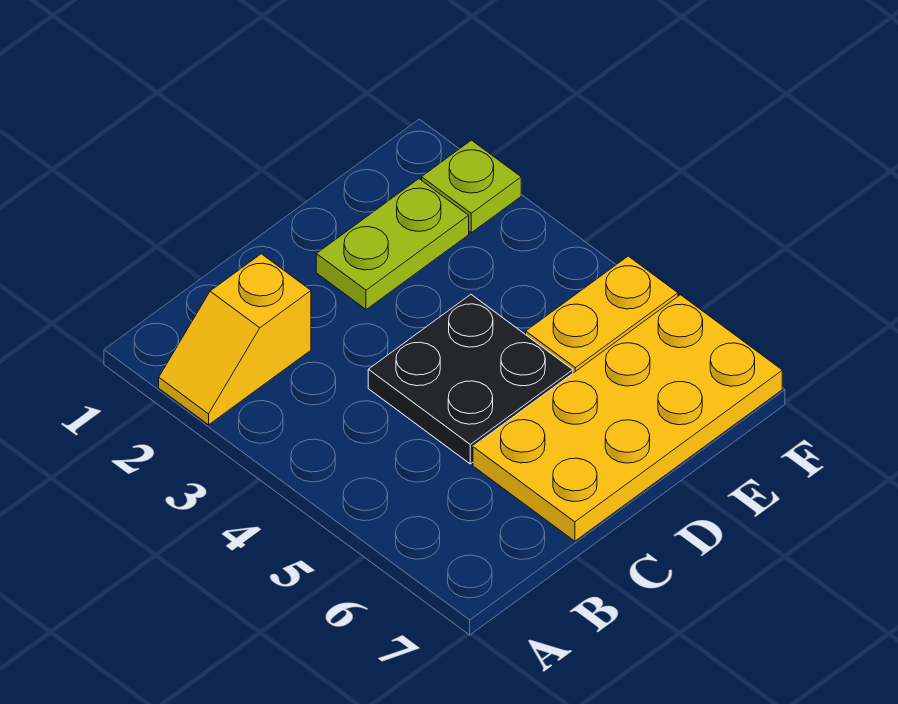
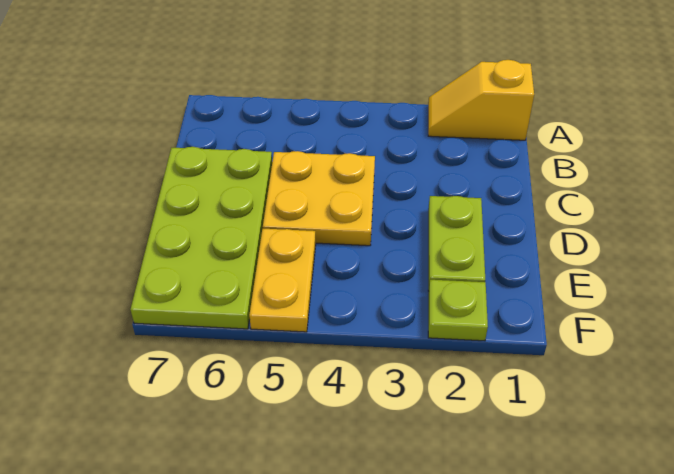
yellow slope A2:B2 level 1 top B -> yellow slope A1:A2 level 1 top 1
black plate C4:D5 level 1 -> yellow plate C4:D5 level 1
yellow plate C6:F7 level 1 -> lime plate C6:F7 level 1

